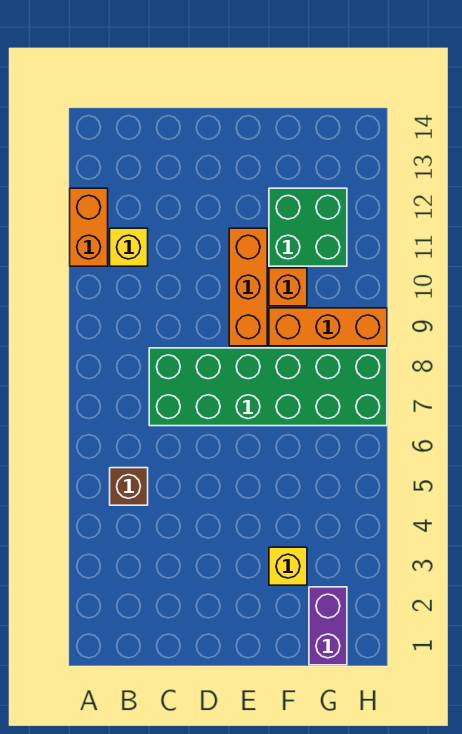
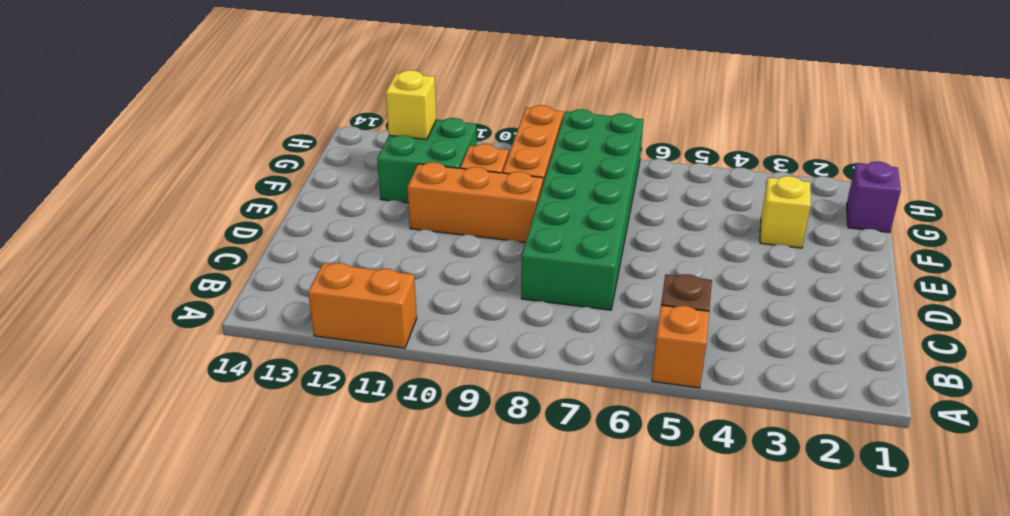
none -> orange brick A5 level 1
yellow brick B11 level 1 -> yellow brick G12 level 2
purple brick G1:G2 level 1 -> purple brick G1 level 1

